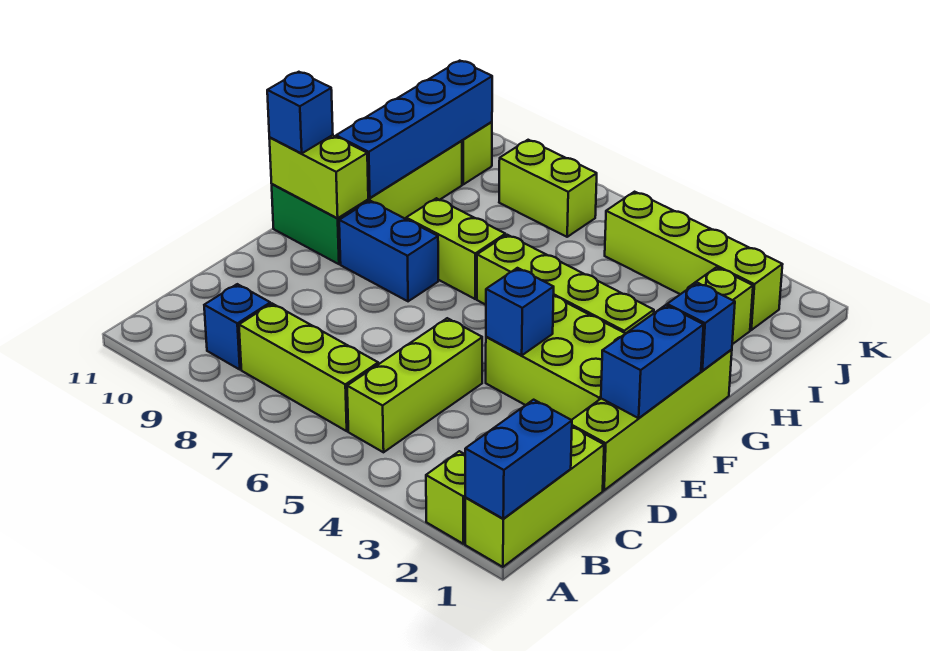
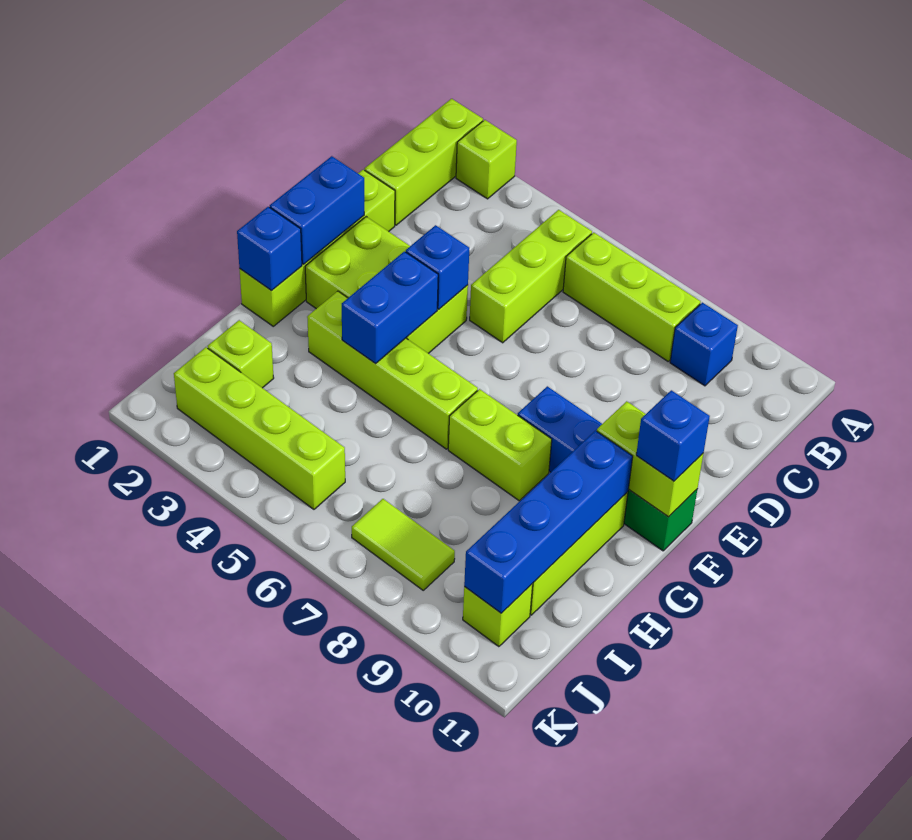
blue brick A1:B1 level 2 -> blue brick F4:G4 level 2
lime brick J7:J8 level 1 -> lime tile J7:J8 level 1

